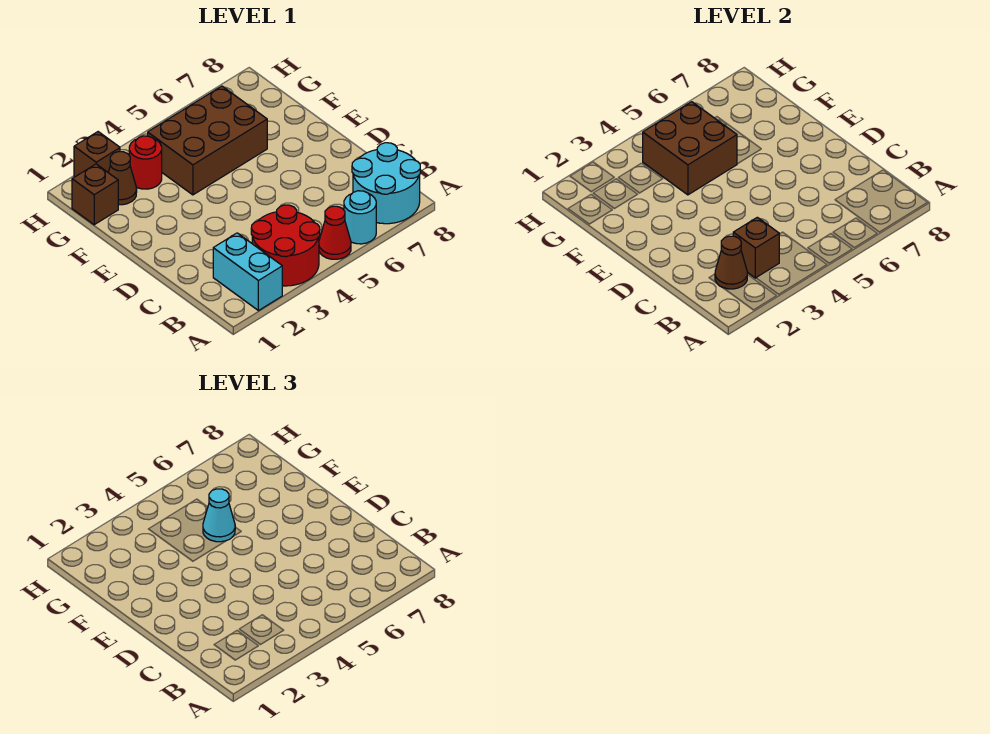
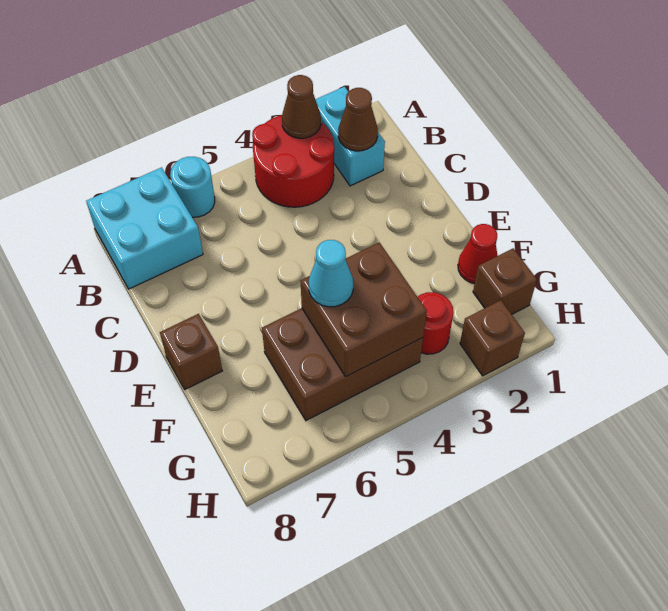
red cone A5 level 1 -> red cone F1 level 1
cyan round brick A7:B8 level 1 -> cyan brick A7:B8 level 1
brown brick B3 level 2 -> brown brick E8 level 1
brown cone G2 level 1 -> brown cone A3 level 2

